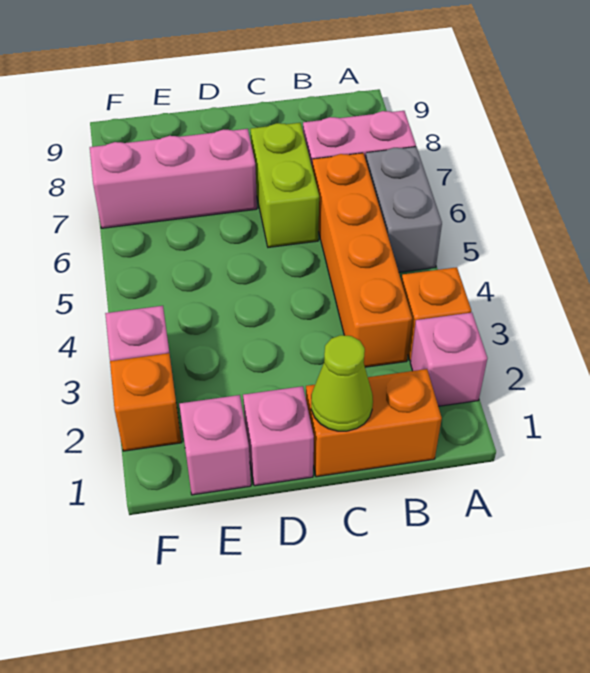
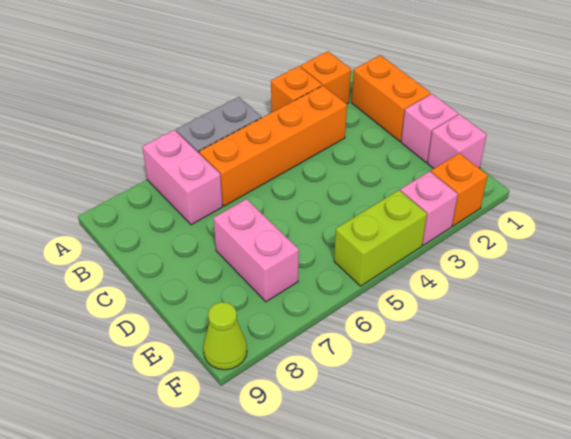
pink brick A2 level 1 -> orange brick A2 level 1
lime cone C1 level 2 -> lime cone F9 level 1
lime brick C6:C7 level 1 -> lime brick F4:F5 level 1
pink brick D7:F7 level 1 -> pink brick D7:E7 level 1

